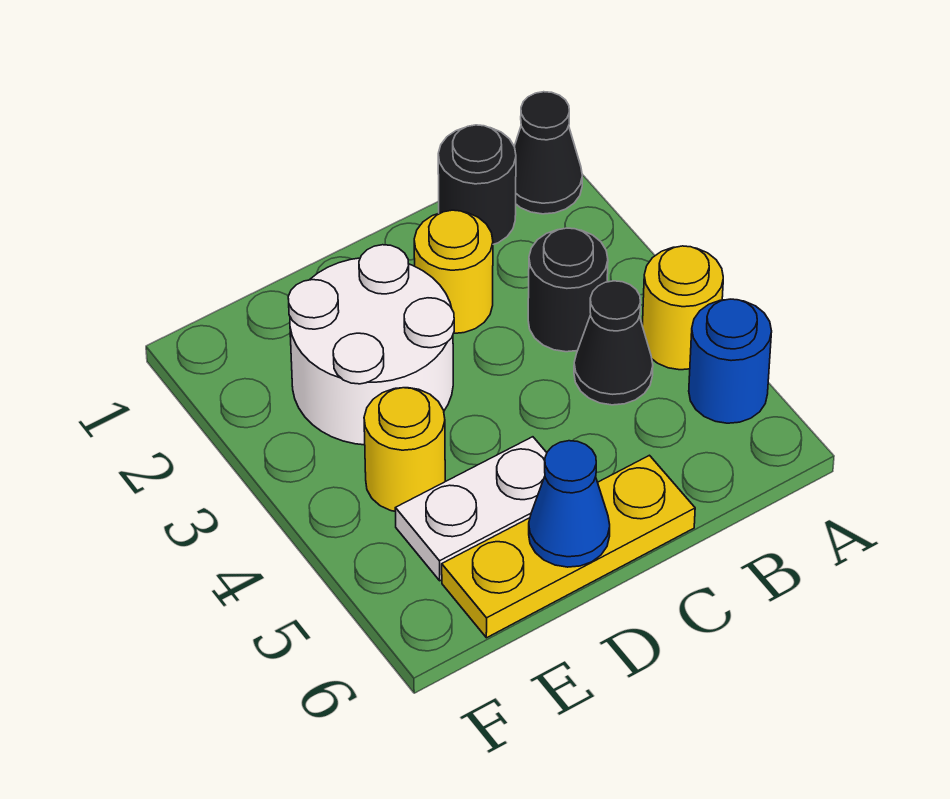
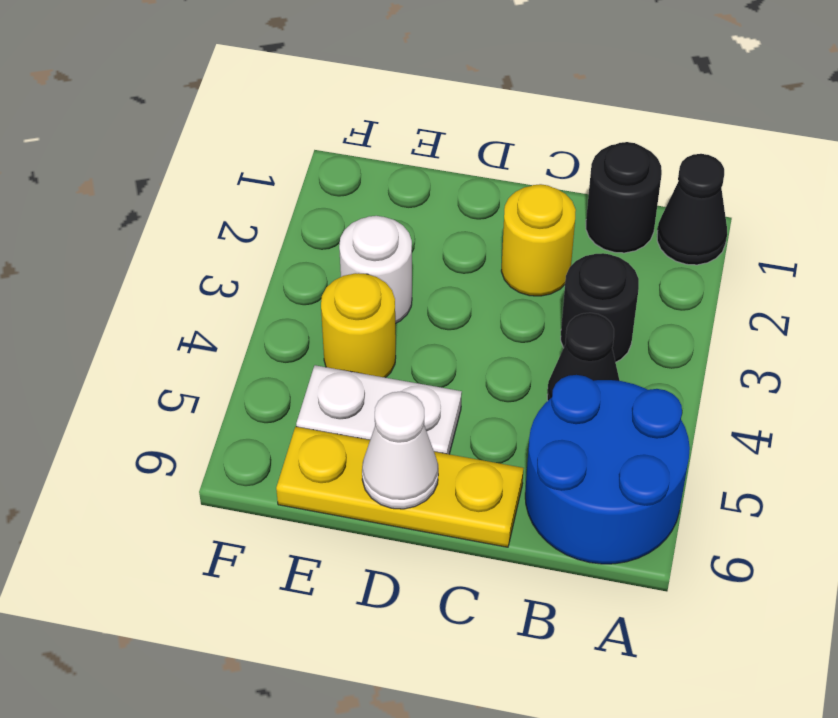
yellow round brick A4 level 1 -> none
blue round brick A5 level 1 -> blue round brick A5:B6 level 1
white round brick D2:E3 level 1 -> white round brick E3 level 1
blue cone D6 level 2 -> white cone D6 level 2

